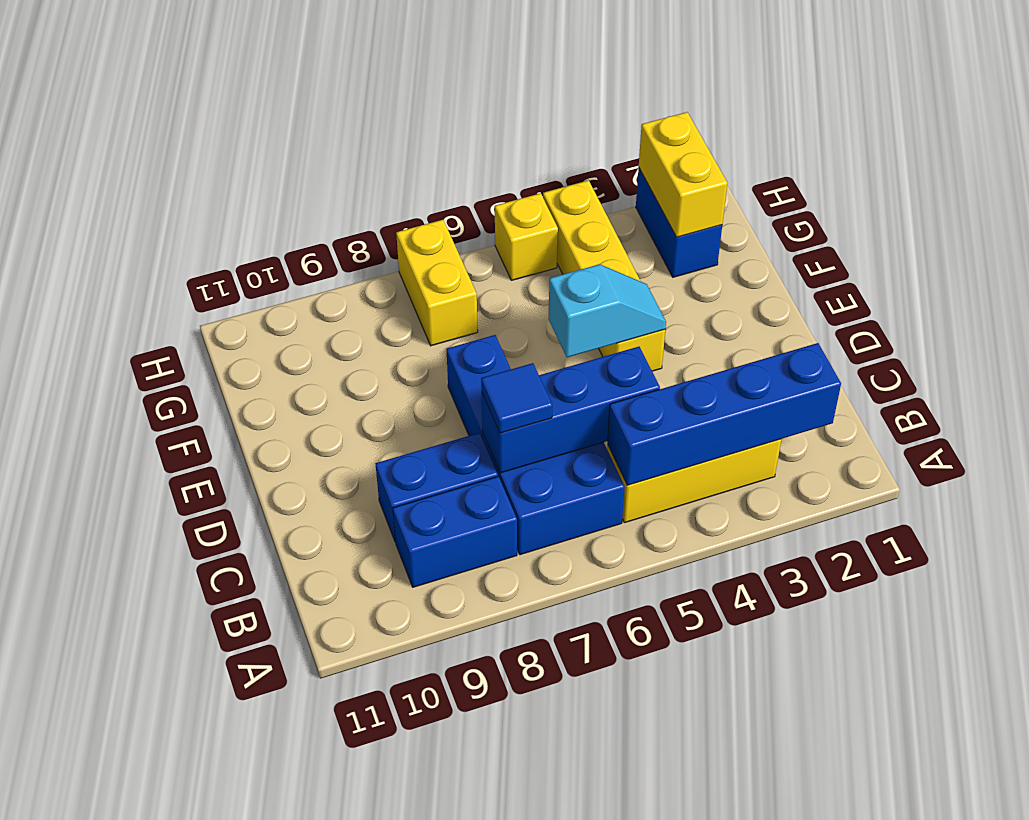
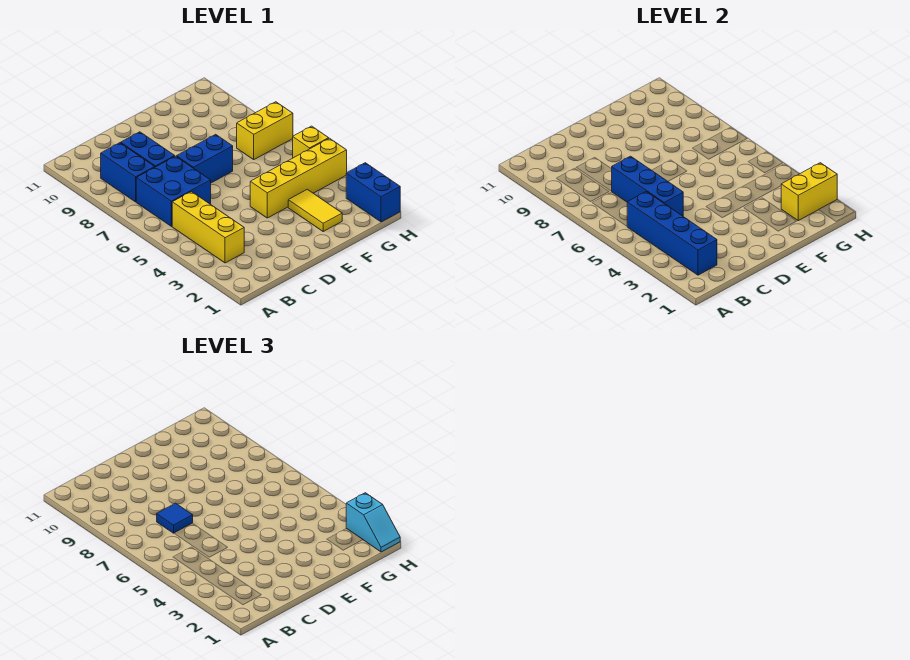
cyan slope E4:E5 level 2 top 5 -> cyan slope H1:H2 level 3 top 2
none -> yellow tile F2:F3 level 1
blue brick G2:H2 level 1 -> blue brick H1:H2 level 1

